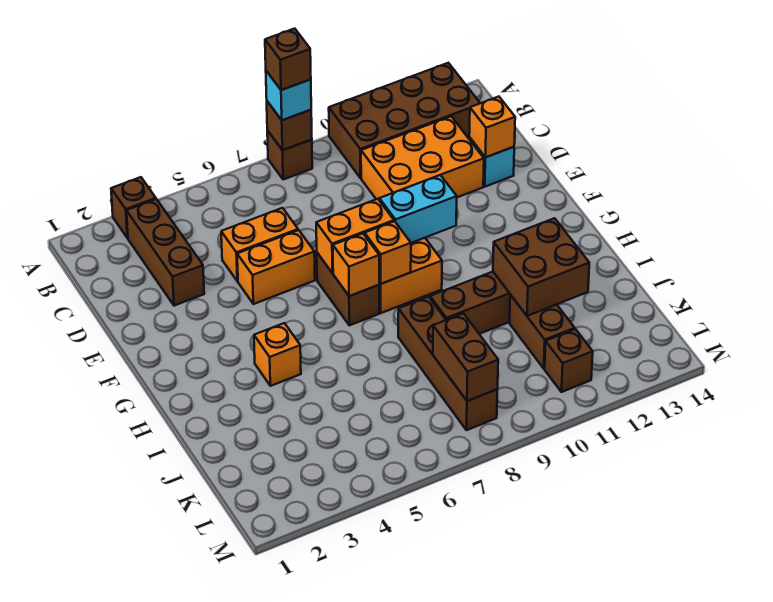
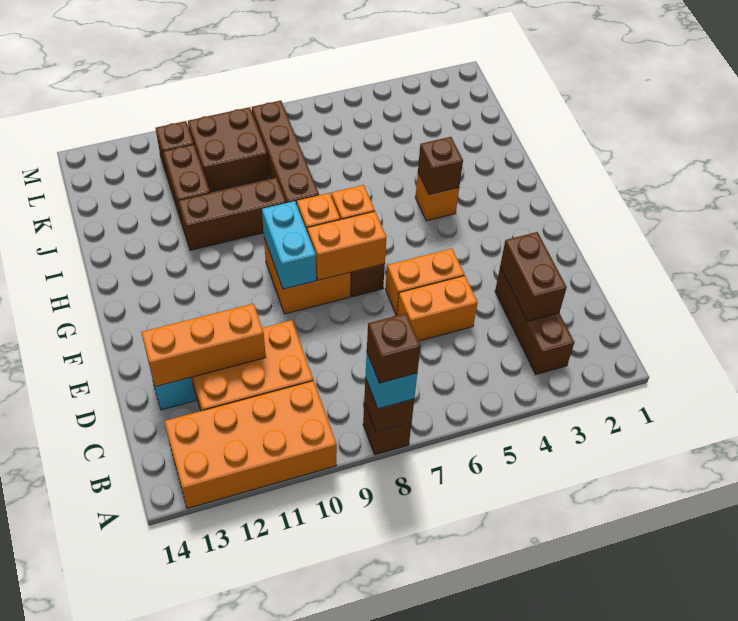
brown brick A3 level 1 -> brown brick H4 level 2
brown brick A10:B13 level 1 -> orange brick A10:B13 level 1
orange brick D13 level 2 -> orange brick D11:D13 level 2
cyan brick F9:F10 level 2 -> cyan brick F9:G9 level 2
brown brick I11:J12 level 2 -> brown brick K9:L10 level 1
brown brick K8:L8 level 2 -> brown brick C3:D3 level 2

